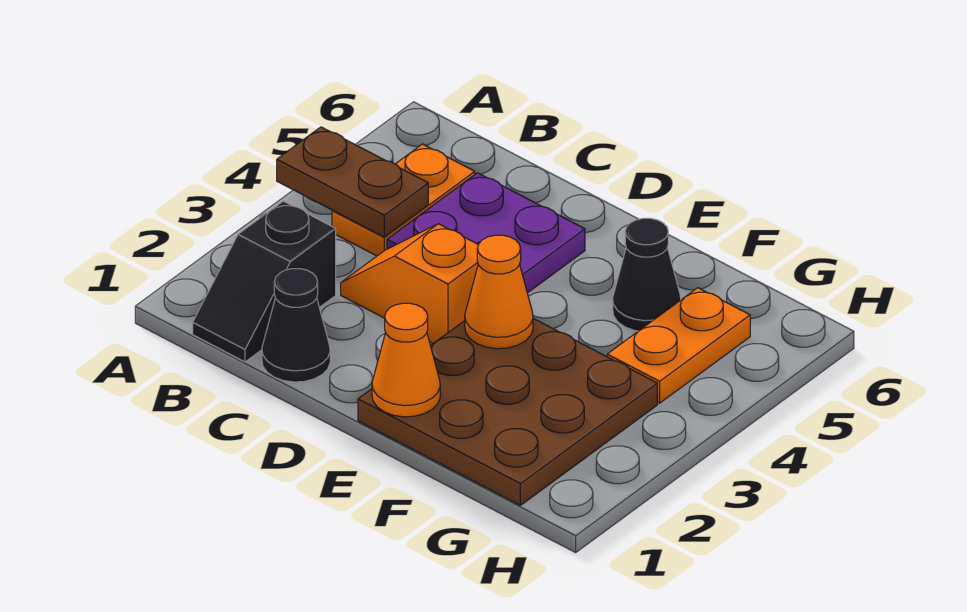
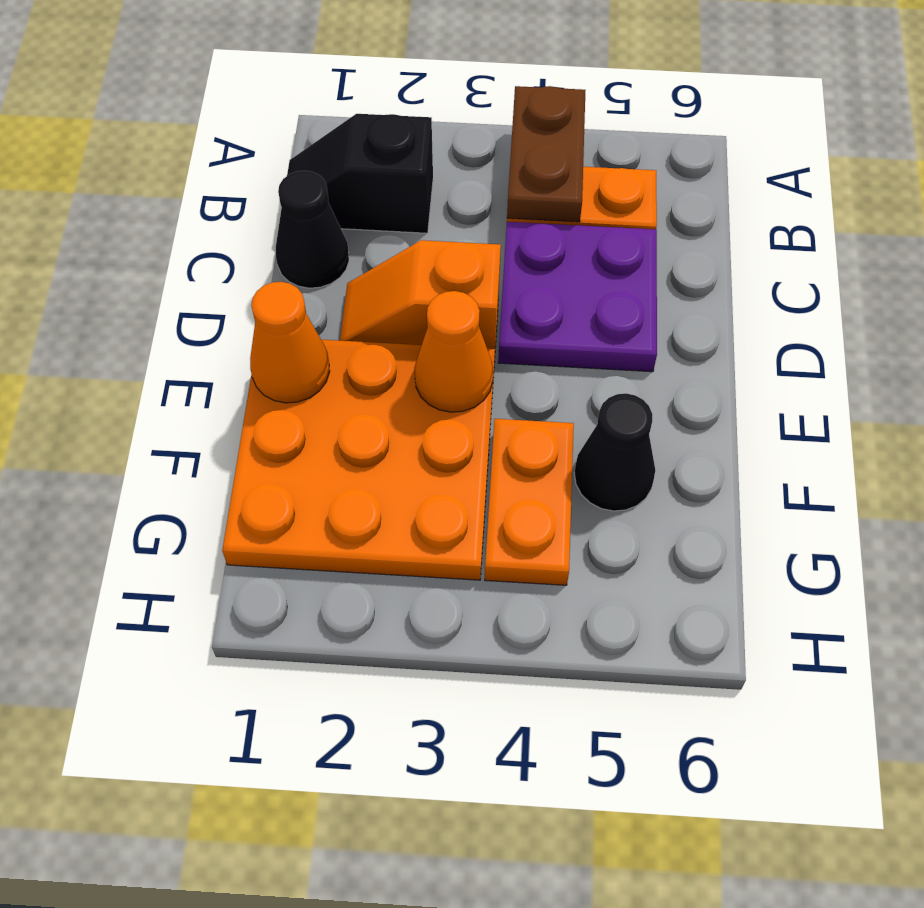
orange slope C3:D3 level 1 top D -> orange slope D2:D3 level 1 top 3
brown plate E1:G3 level 1 -> orange plate E1:G3 level 1
orange plate G4:G5 level 1 -> orange plate F4:G4 level 1

